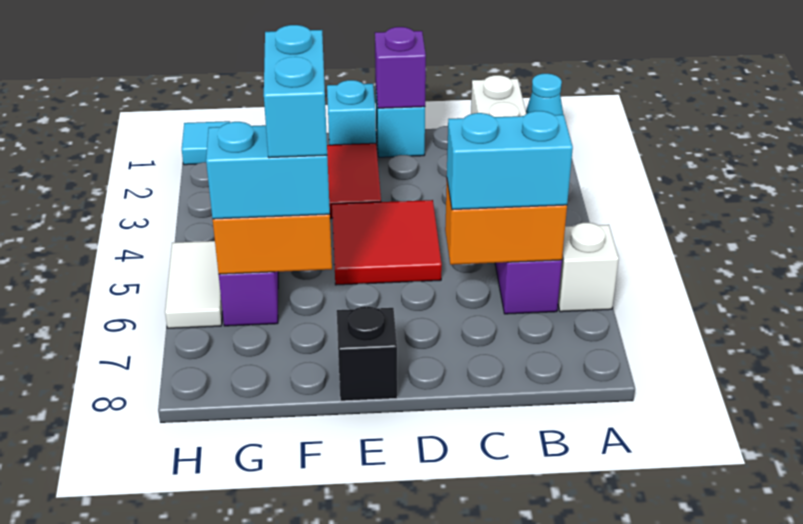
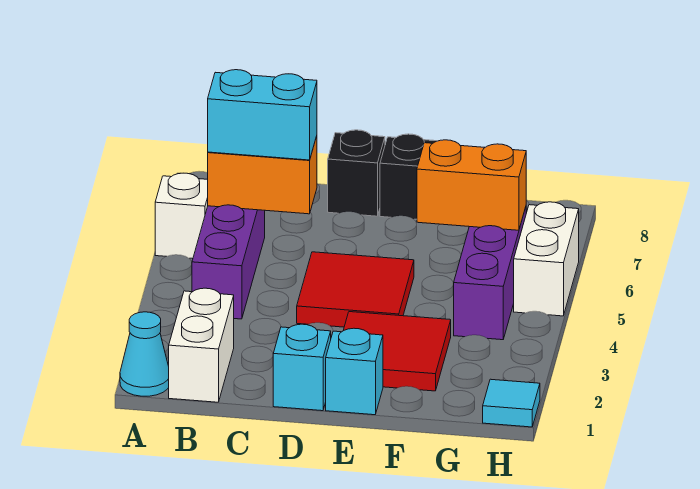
purple brick D1 level 2 -> none
none -> black brick D8 level 1
cyan brick F5:F6 level 4 -> none
cyan brick F6:G6 level 3 -> none
white tile H5:H6 level 1 -> white brick H5:H6 level 1

